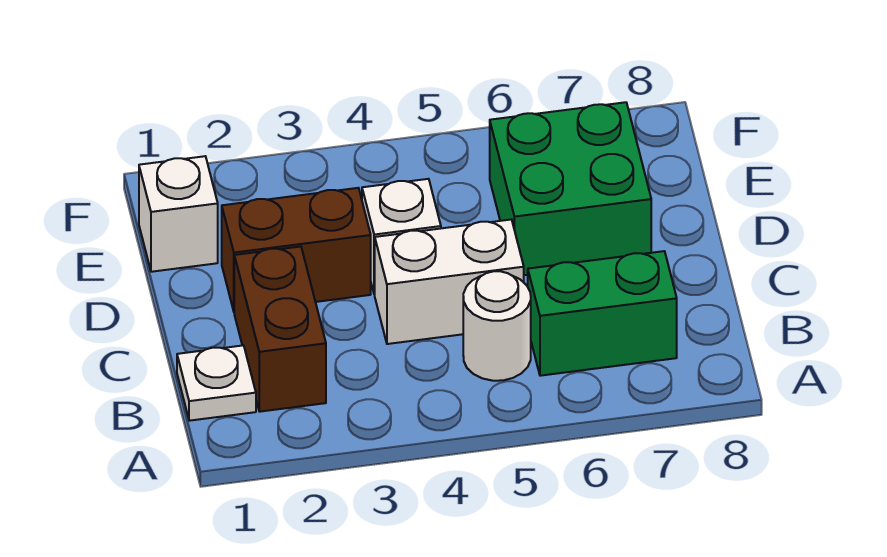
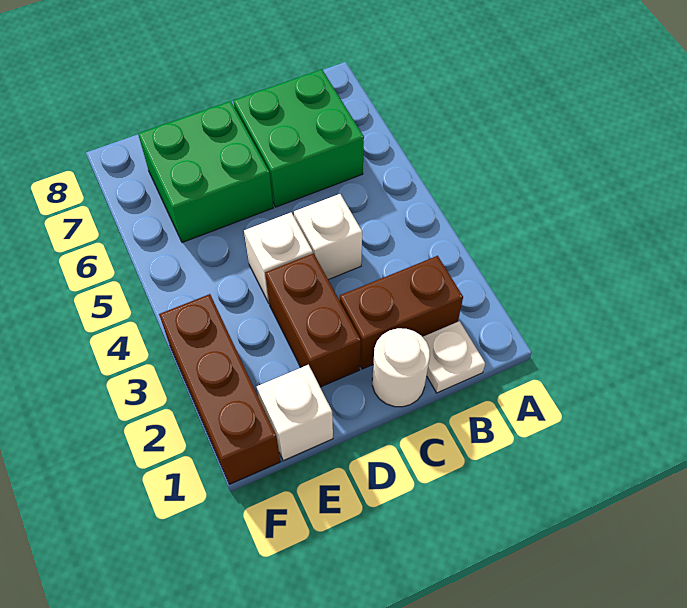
white round brick B5 level 1 -> white round brick C1 level 1
green brick B6:B7 level 1 -> green brick B6:C7 level 1
white brick C4:C5 level 1 -> white brick C4 level 1
none -> brown brick F1:F3 level 1

